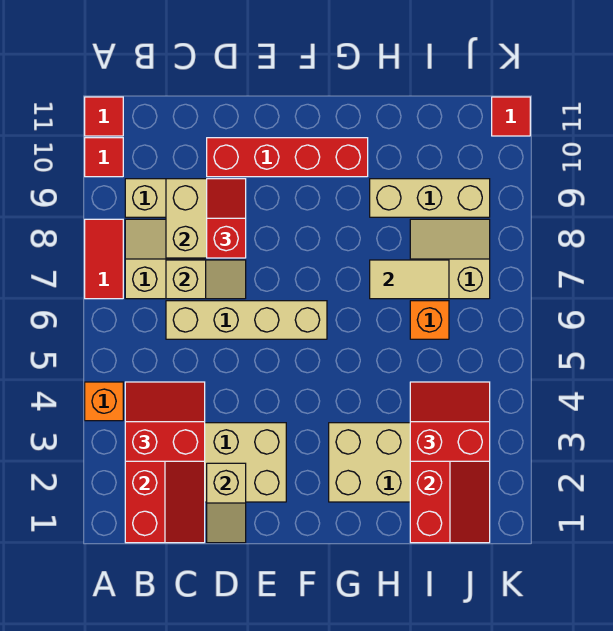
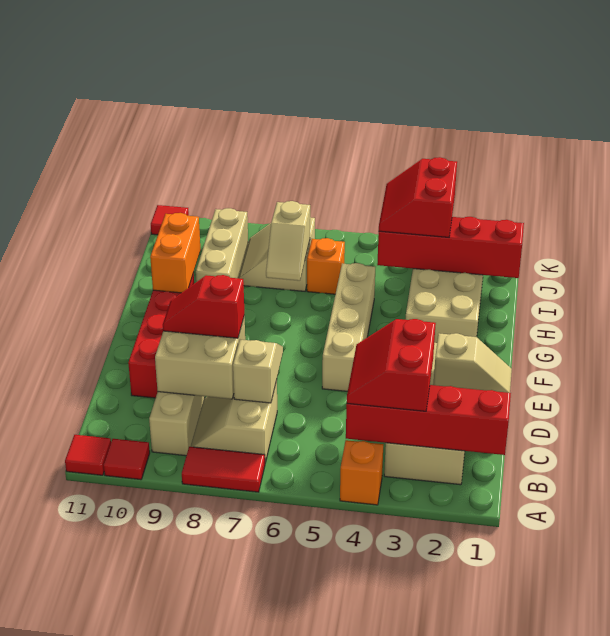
tan brick C6:F6 level 1 -> tan brick E5:H5 level 1
none -> orange brick G10:H10 level 2
tan tile H7:I7 level 2 -> tan slope H7:I7 level 2 top I

